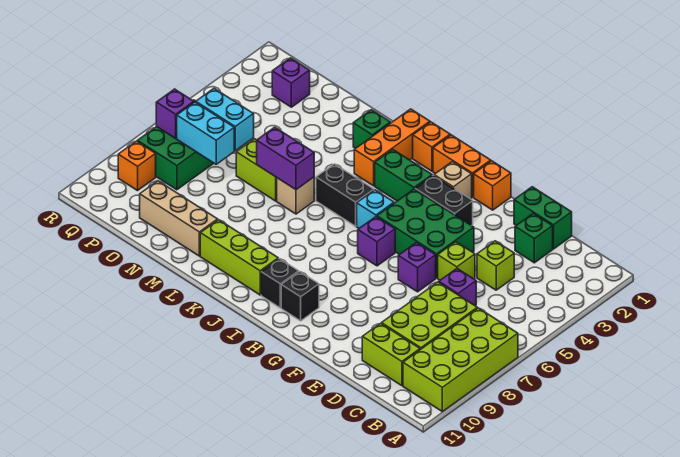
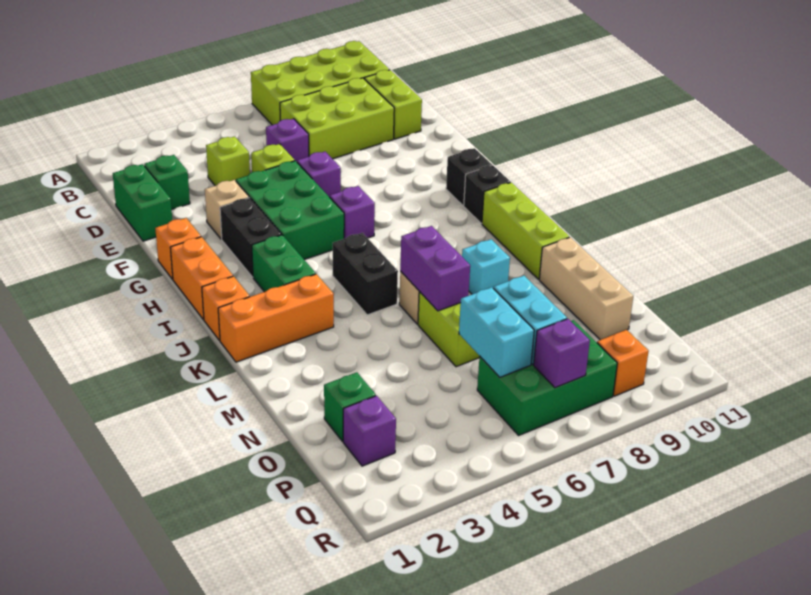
tan brick H2 level 1 -> tan brick F3 level 1
cyan brick I5 level 1 -> cyan brick L8 level 1
green brick L2 level 1 -> green brick O2 level 1

